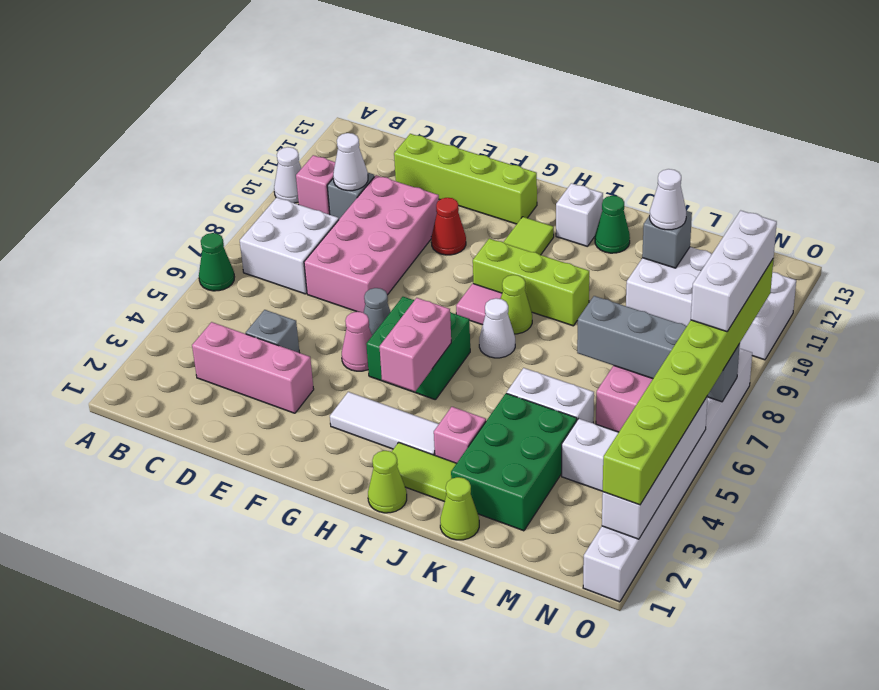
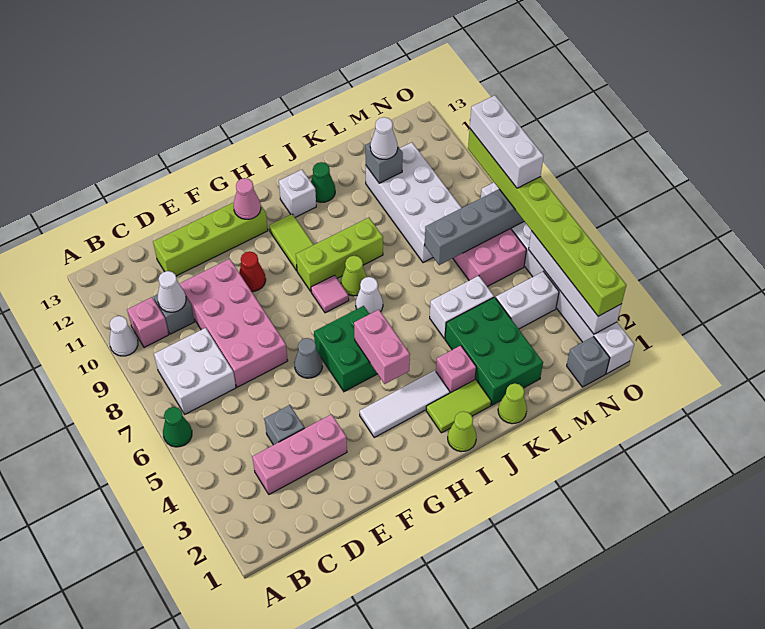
pink cone F5 level 1 -> pink cone G12 level 2
white brick L10:O11 level 1 -> white brick L8:M11 level 1
none -> grey brick N1 level 1

